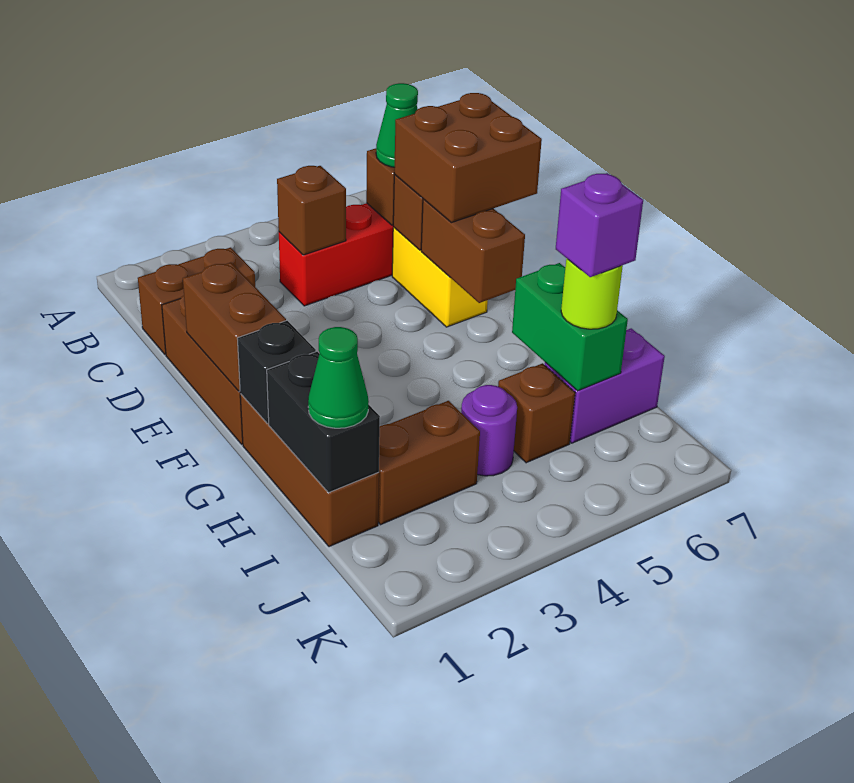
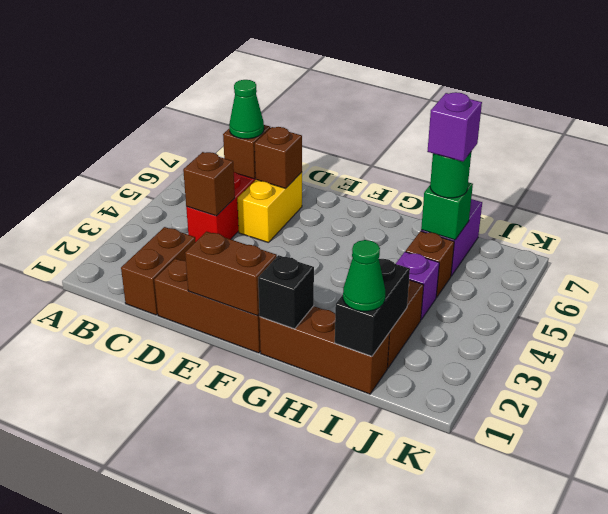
yellow brick D6:E6 level 1 -> yellow brick D5:D6 level 1
brown brick D6:E7 level 3 -> none
brown brick E6:F6 level 2 -> none
black brick H1:I1 level 2 -> black brick I1:I2 level 2
green brick H6:I6 level 2 -> green brick I6 level 2
purple round brick I4 level 1 -> purple brick I4 level 1
lime round brick I6 level 3 -> green round brick I6 level 3

